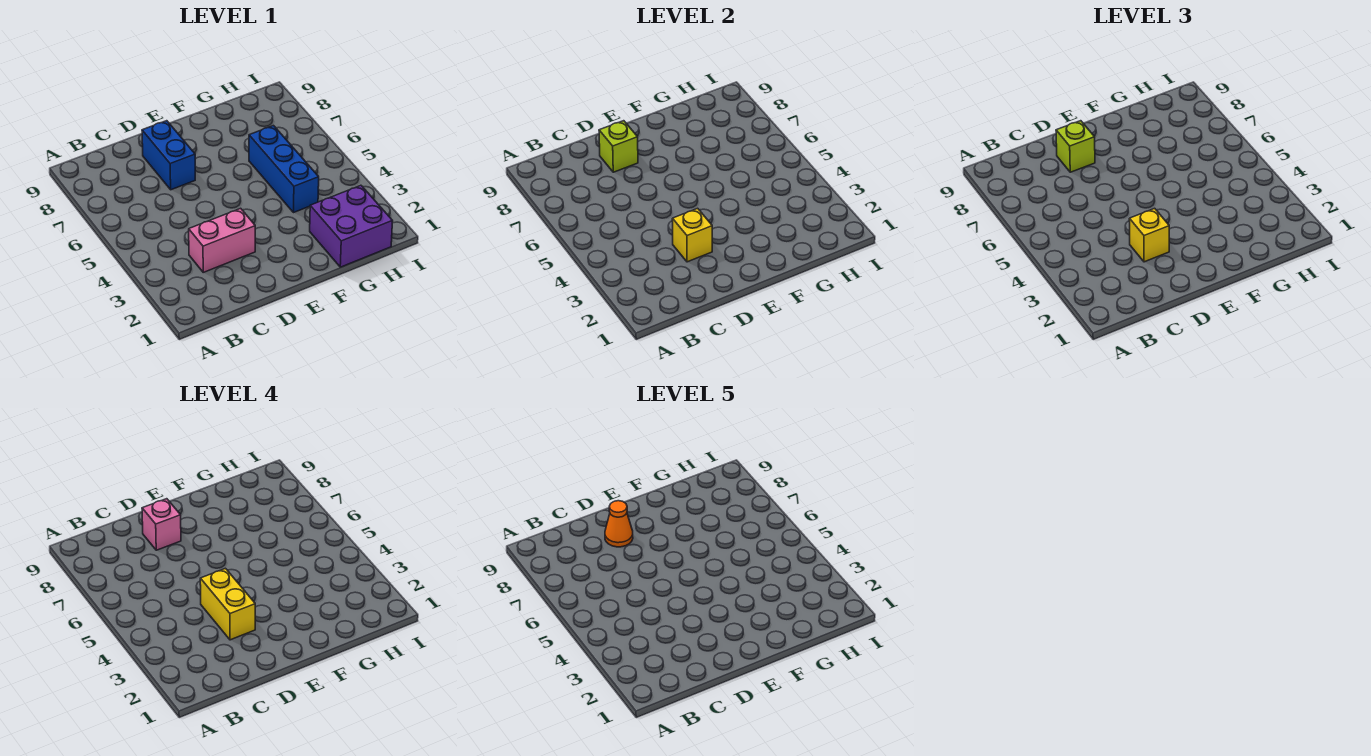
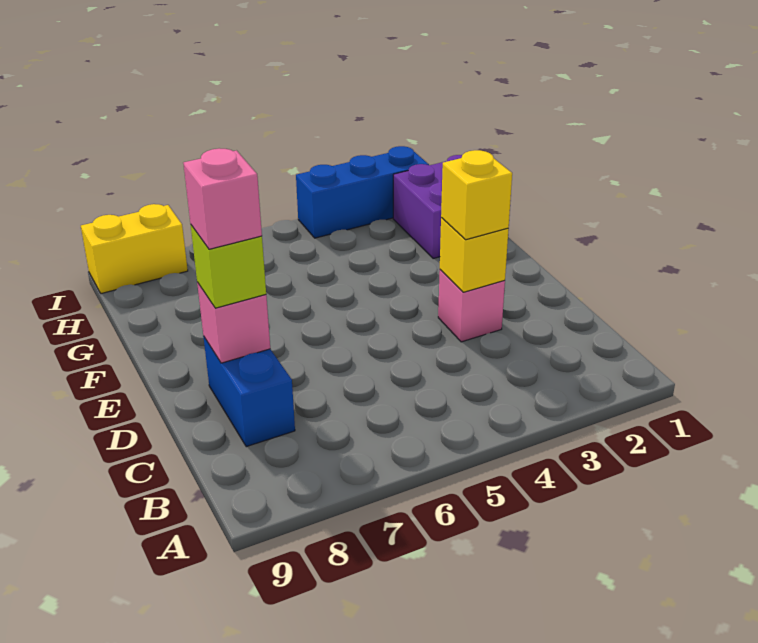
pink brick C3:D3 level 1 -> pink brick D3 level 1
yellow brick D3:D4 level 4 -> yellow brick I8:I9 level 1
blue brick D7:D8 level 1 -> blue brick C8:D8 level 1
lime brick D8 level 2 -> pink brick D8 level 2
orange cone D8 level 5 -> none
blue brick G4:G6 level 1 -> blue brick I2:I4 level 1

